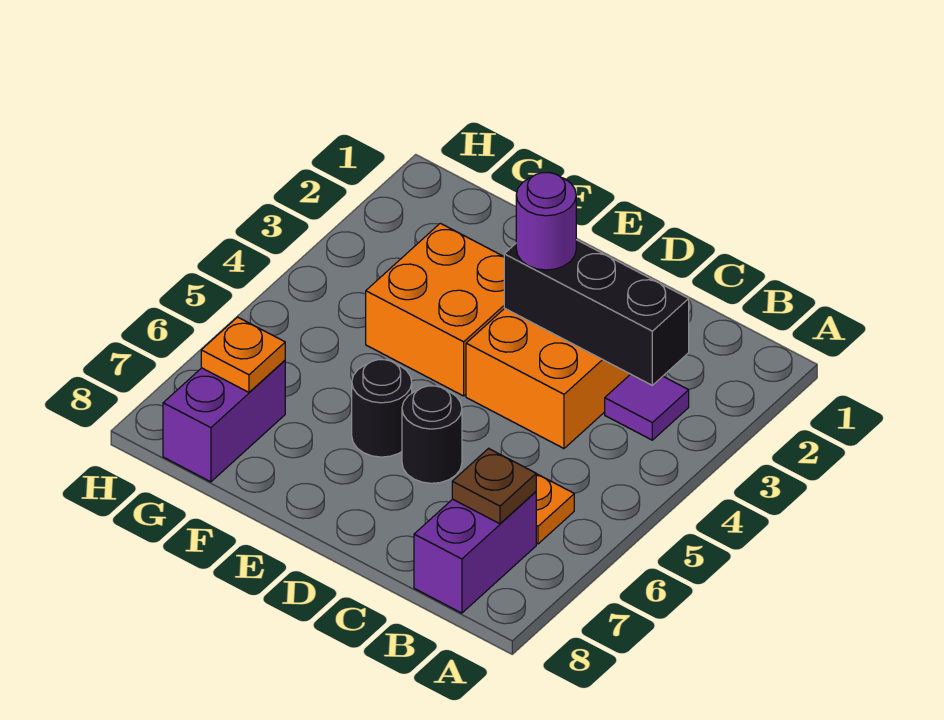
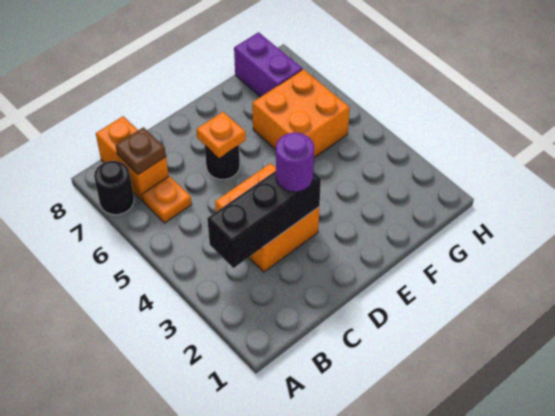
purple tile B3 level 1 -> none
purple brick B7:B8 level 1 -> orange brick B7:B8 level 1
orange brick E3:F4 level 1 -> orange brick F5:G6 level 1
black round brick E6 level 1 -> black round brick A7 level 1
orange plate G7 level 2 -> orange plate D6 level 2

